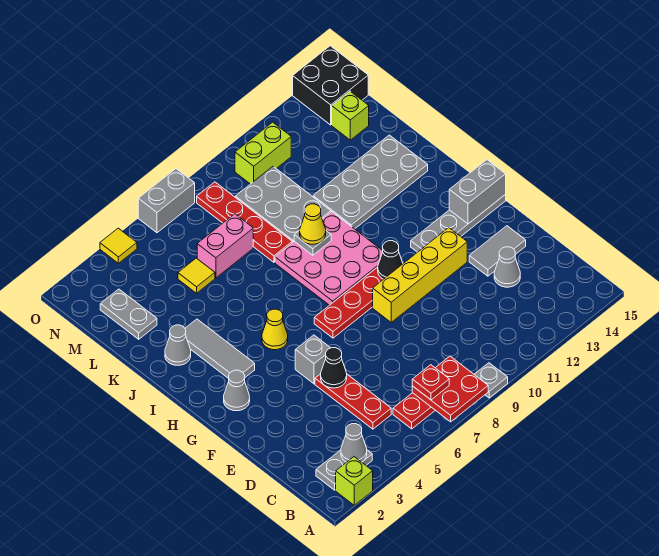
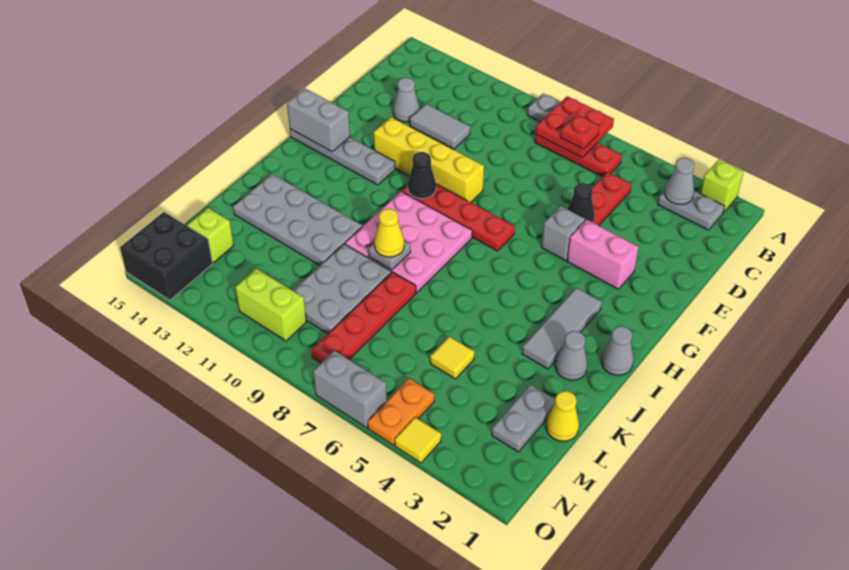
grey tile E13:E14 level 1 -> grey tile D11:D12 level 1
grey cone G2 level 1 -> grey cone I1 level 1
yellow cone H5 level 1 -> yellow cone L1 level 1
pink brick L6:L7 level 1 -> pink brick F3:F4 level 1
none -> orange plate N5:O5 level 1

